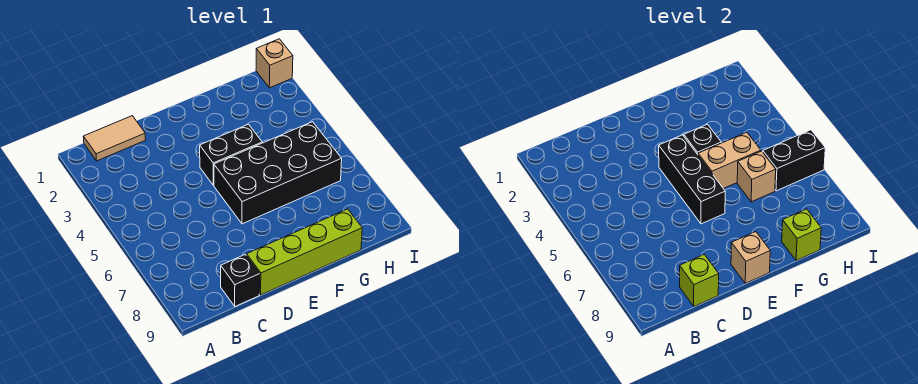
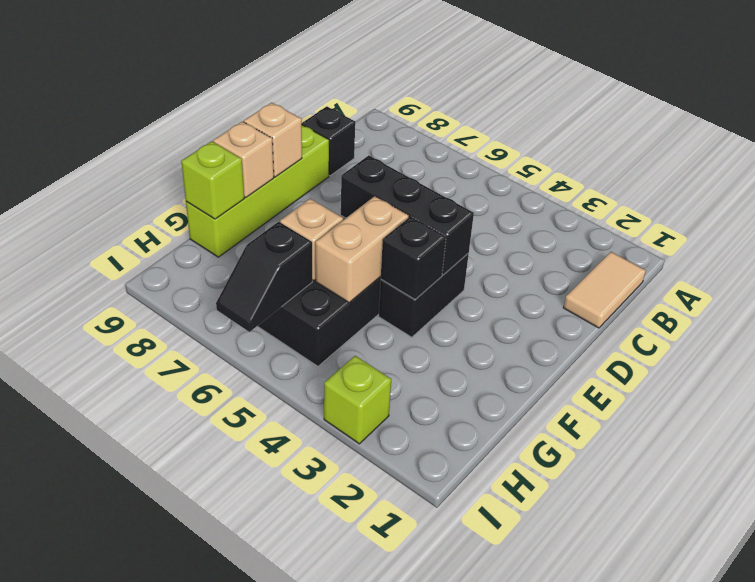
lime brick C9 level 2 -> lime brick I3 level 1
black brick H6:I6 level 2 -> black slope H6:I6 level 2 top H
tan brick I1 level 1 -> tan brick F9 level 2

